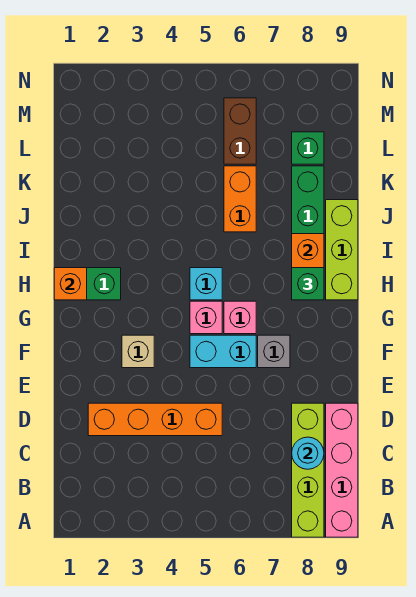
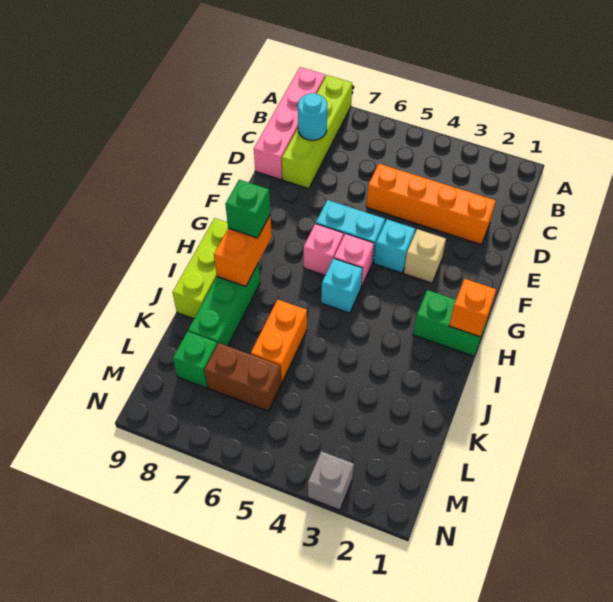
none -> cyan brick F4 level 1
grey brick F7 level 1 -> grey brick N3 level 1
brown brick L6:M6 level 1 -> brown brick L6:L7 level 1

